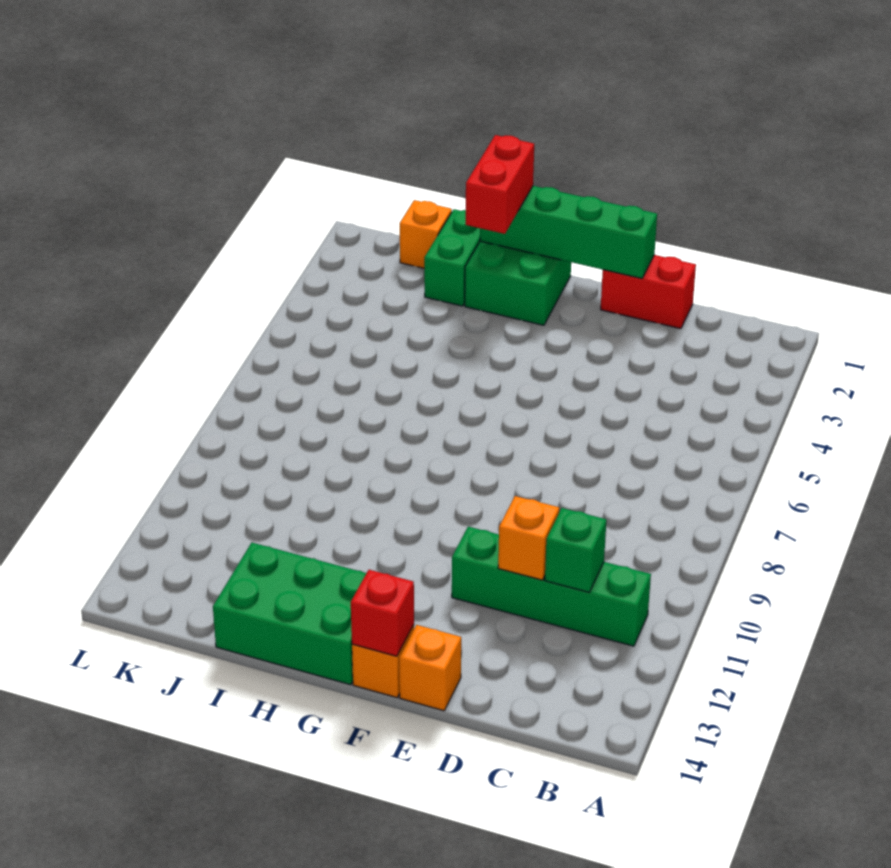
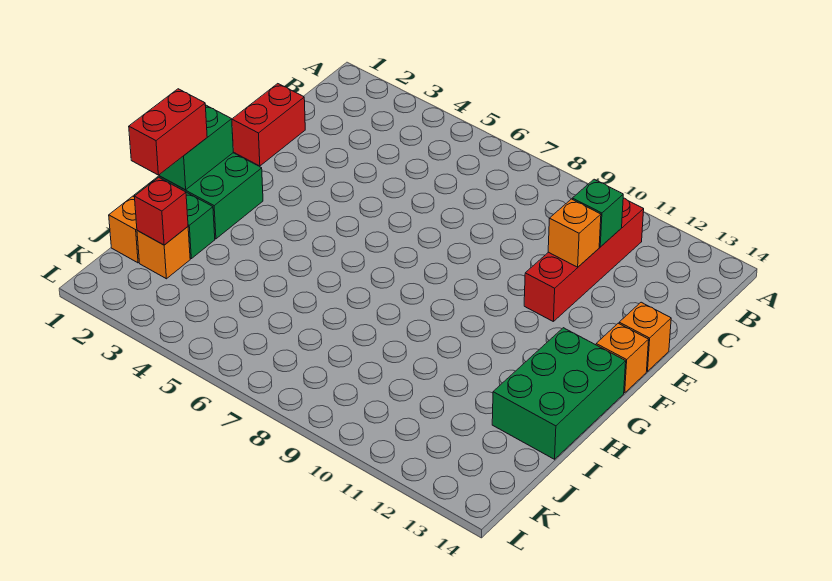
green brick B11:E11 level 1 -> red brick B11:E11 level 1
green brick E1:H1 level 2 -> green brick G1:H1 level 2
red brick F14 level 2 -> red brick J2 level 2
red brick H1:H2 level 3 -> red brick H1:I1 level 3
none -> orange brick J2 level 1

